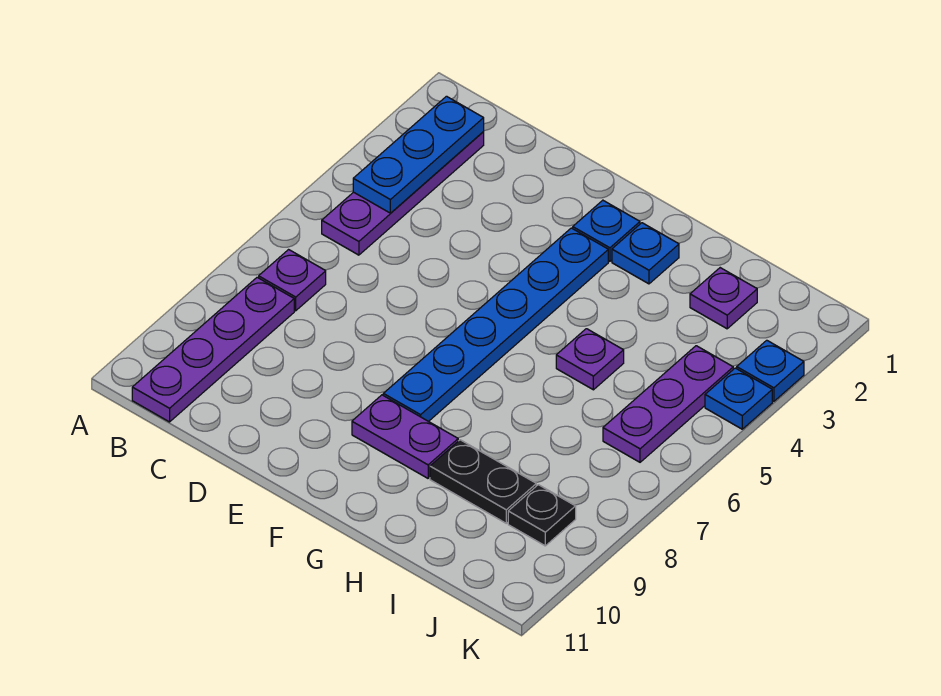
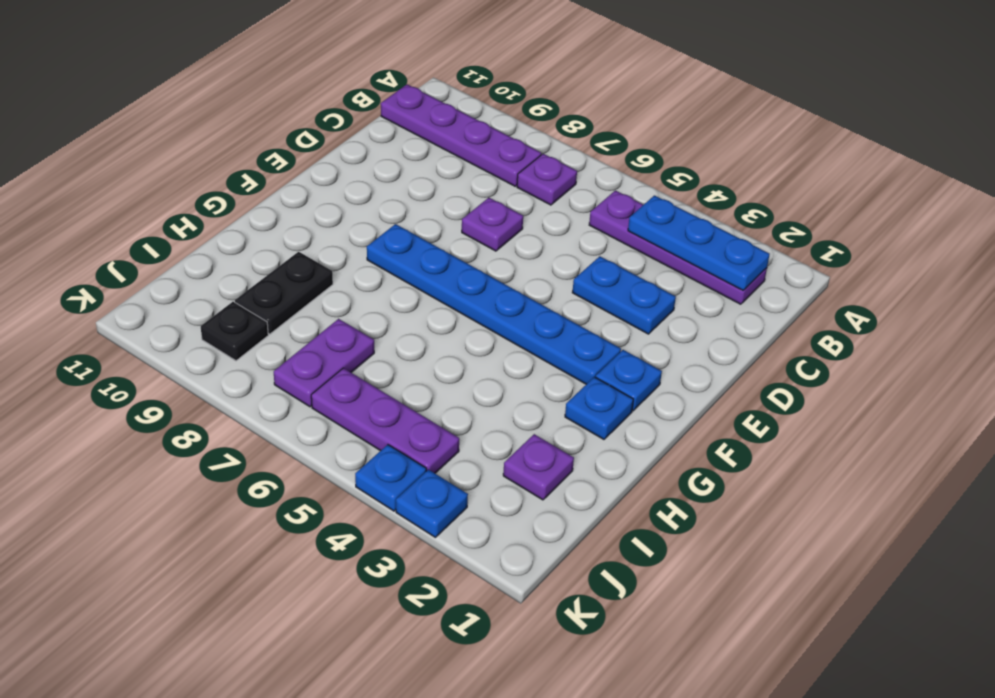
none -> blue plate D3:D4 level 1
purple plate F9:G9 level 1 -> purple plate I7:J7 level 1
purple plate H5 level 1 -> purple plate D7 level 1

